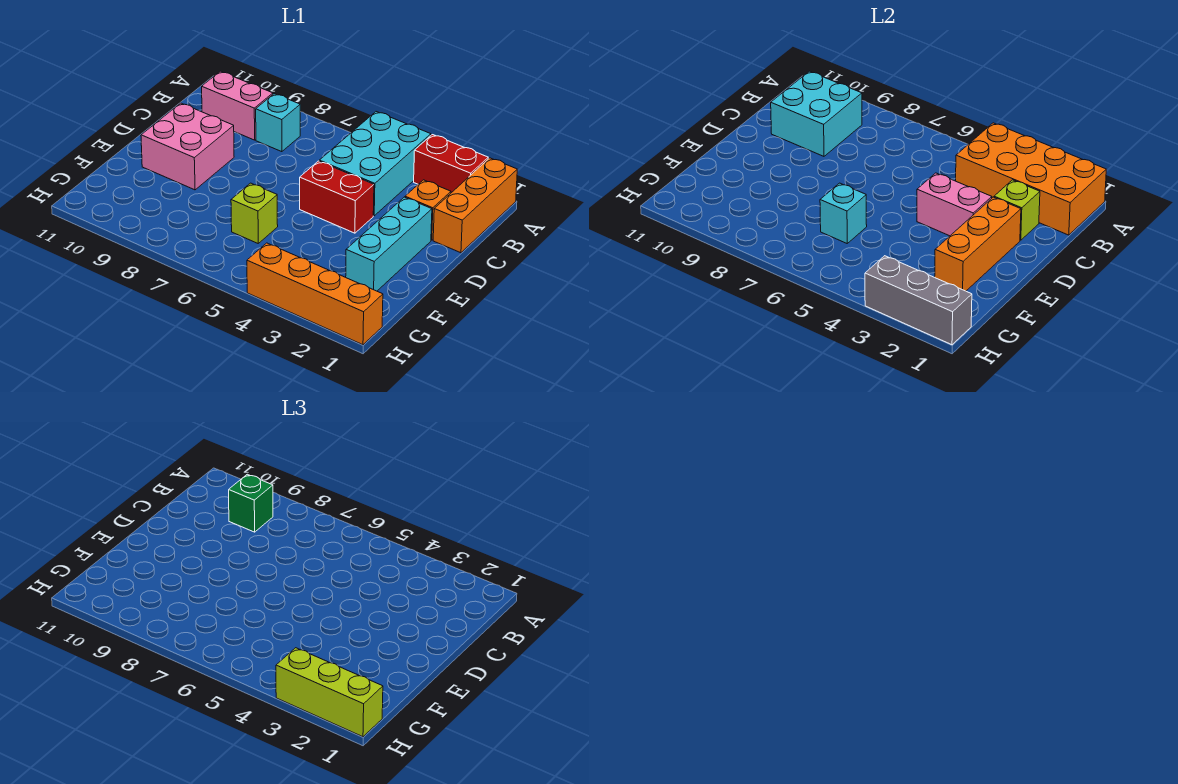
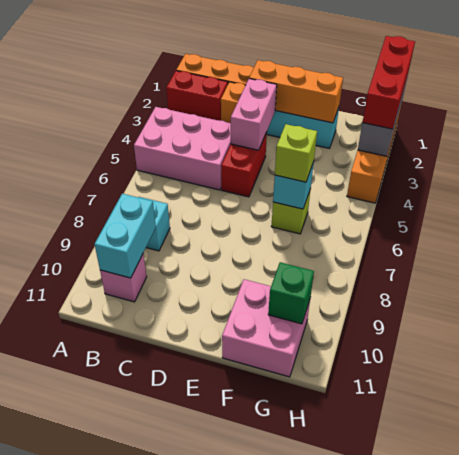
orange brick A1:B4 level 2 -> none
red brick A2:A3 level 1 -> red brick A2:B2 level 1
cyan brick A4:C5 level 1 -> pink brick A4:C5 level 1
pink brick B9:B10 level 1 -> pink brick B10 level 1
cyan brick B9:C10 level 2 -> cyan brick B9:B10 level 2
green brick B9 level 3 -> green brick G10 level 2
lime brick C2 level 2 -> lime brick F6 level 3
pink brick D9:E10 level 1 -> pink brick F10:G11 level 1
lime brick H1:H3 level 3 -> red brick H1:H3 level 3

